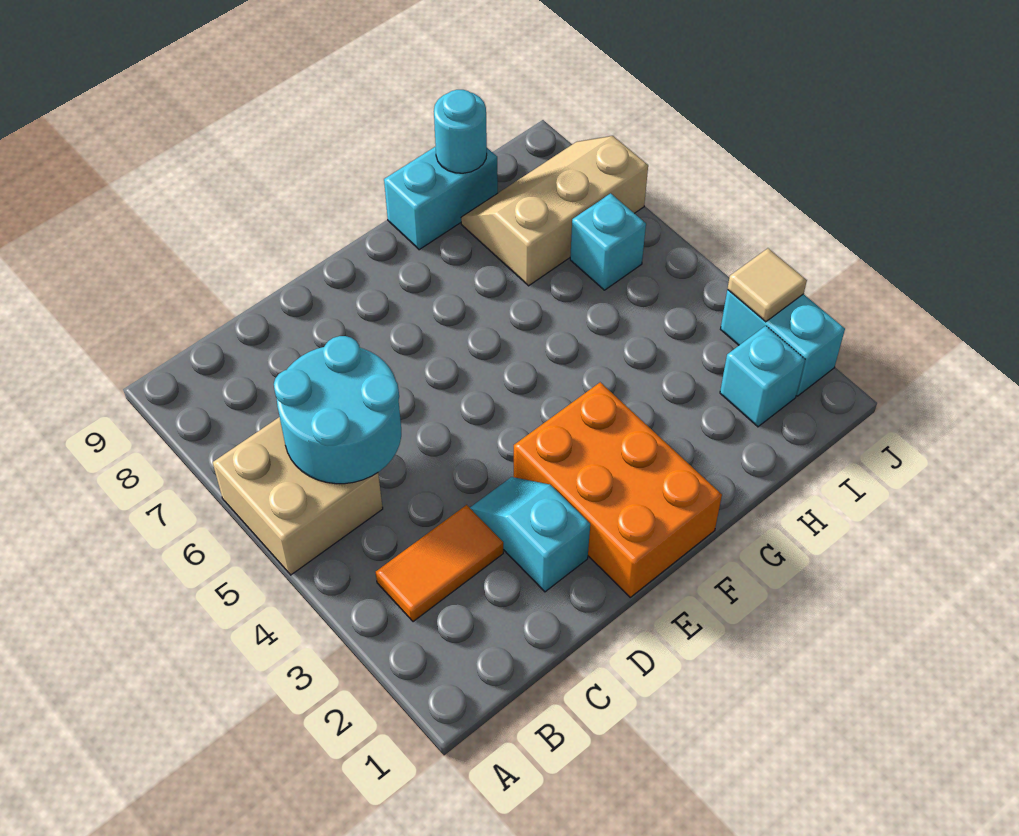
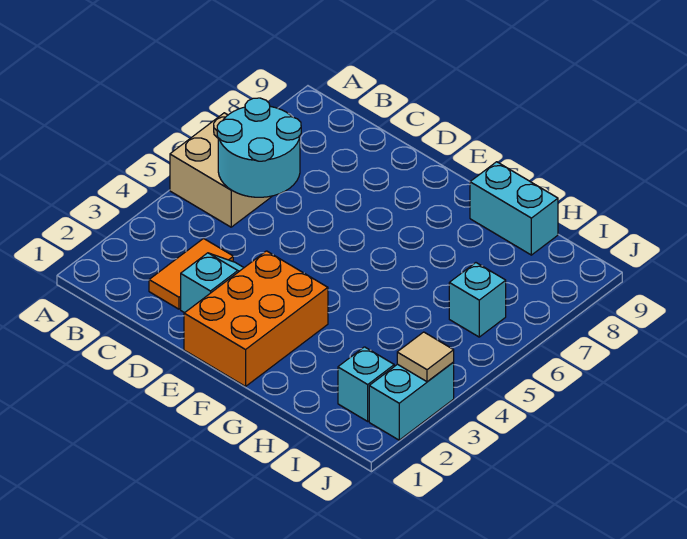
orange tile B3:C3 level 1 -> orange tile C2:C3 level 1
tan slope H7:J8 level 1 top 7 -> none
cyan round brick H9 level 2 -> none

